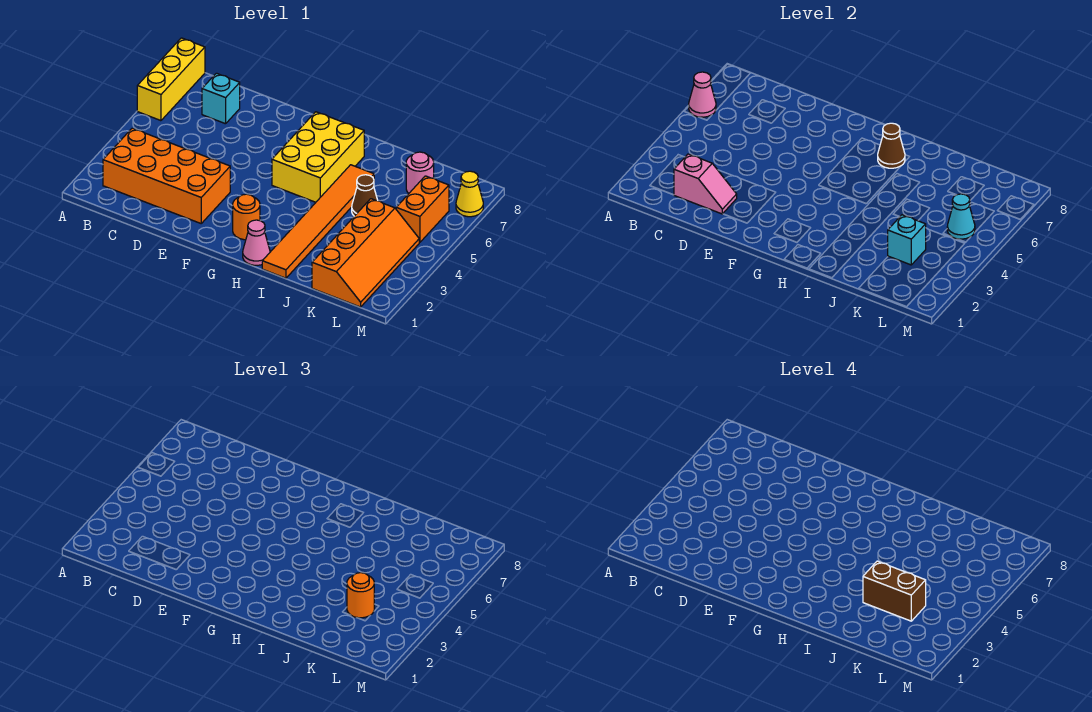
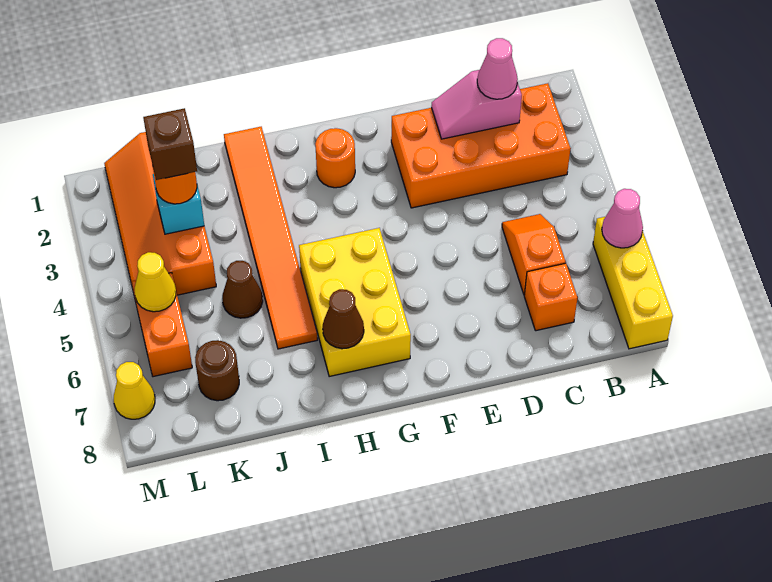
none -> orange slope C5:C6 level 1 top 6
cyan brick C7 level 1 -> orange brick C7 level 1
pink cone H1 level 1 -> pink cone C2 level 3
brown brick J3:K3 level 4 -> brown brick K3 level 4
pink round brick K7 level 1 -> brown round brick K7 level 1
cyan cone L5 level 2 -> yellow cone L5 level 2

